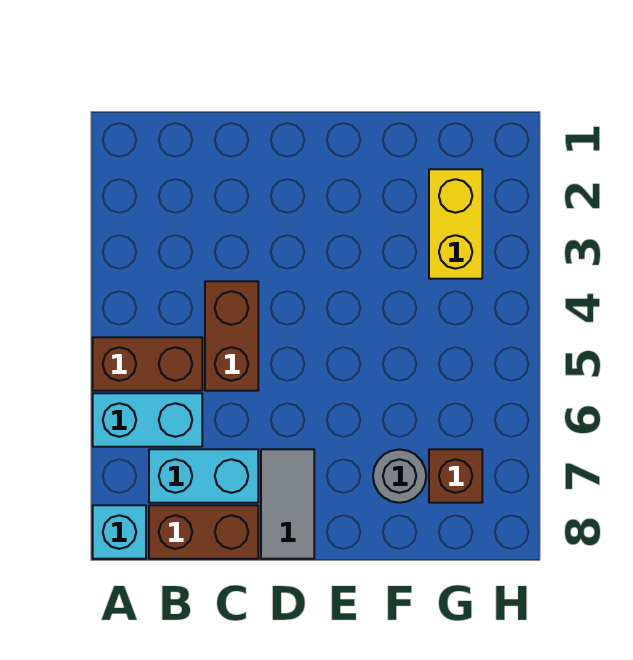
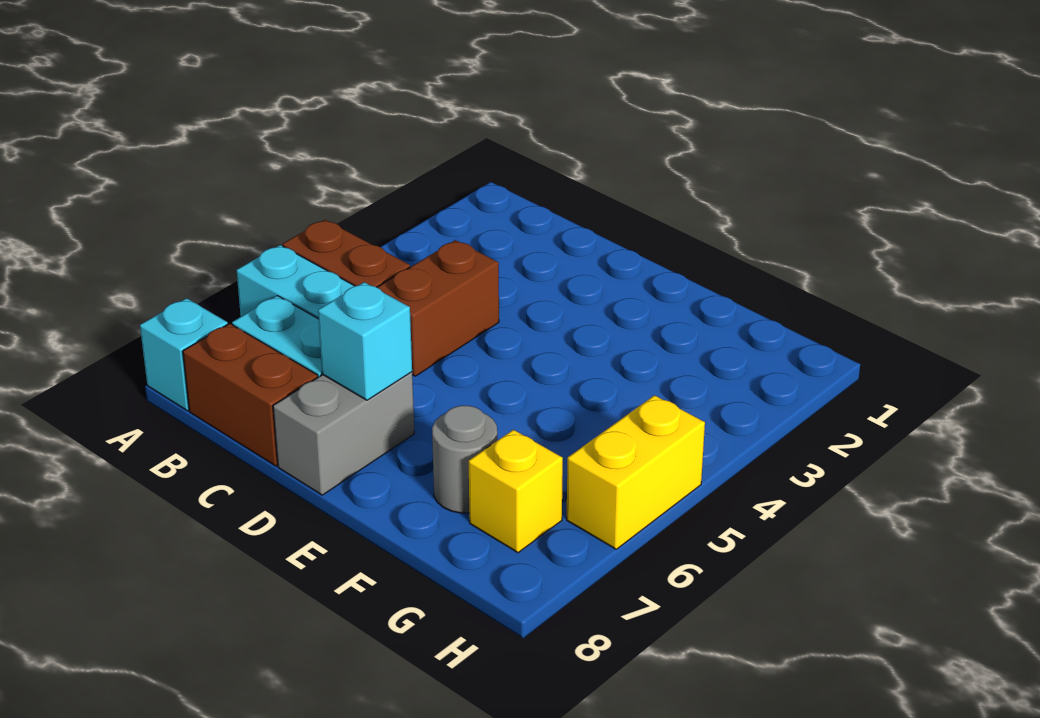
grey tile D7:D8 level 1 -> grey brick D7:D8 level 1
none -> cyan brick D7 level 2
yellow brick G2:G3 level 1 -> yellow brick H5:H6 level 1
brown brick G7 level 1 -> yellow brick G7 level 1

